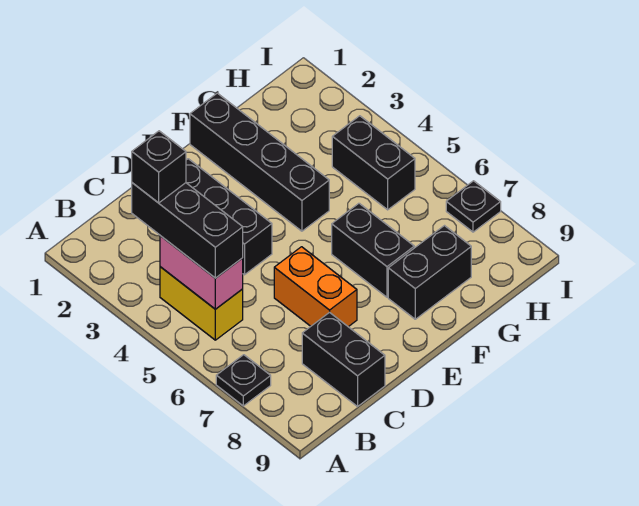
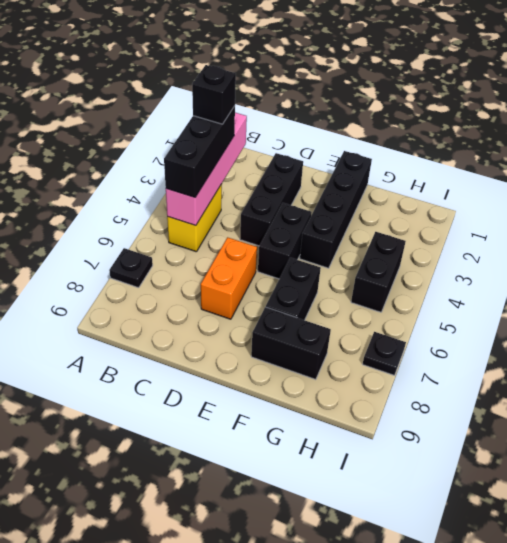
pink brick B4:B5 level 2 -> pink brick B2:B5 level 2
black brick C8:C9 level 1 -> black brick E4:E5 level 1

